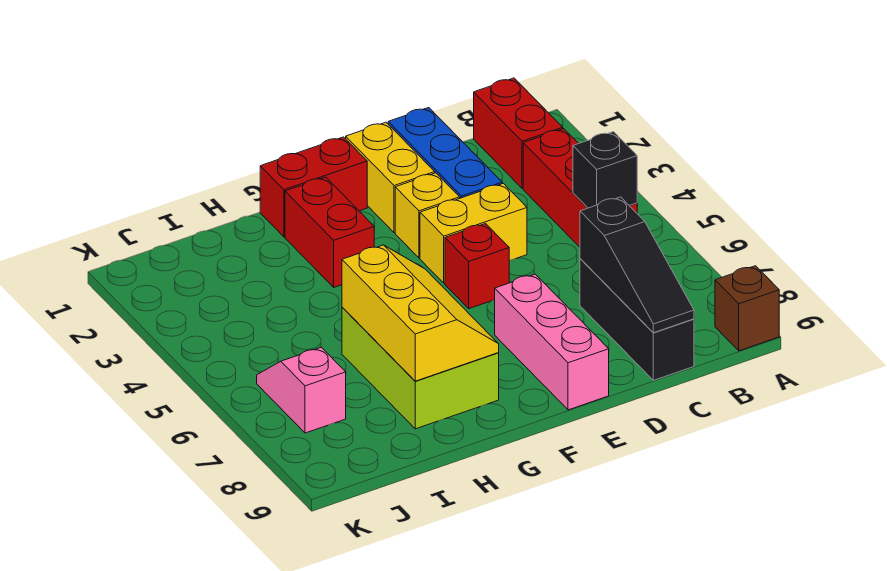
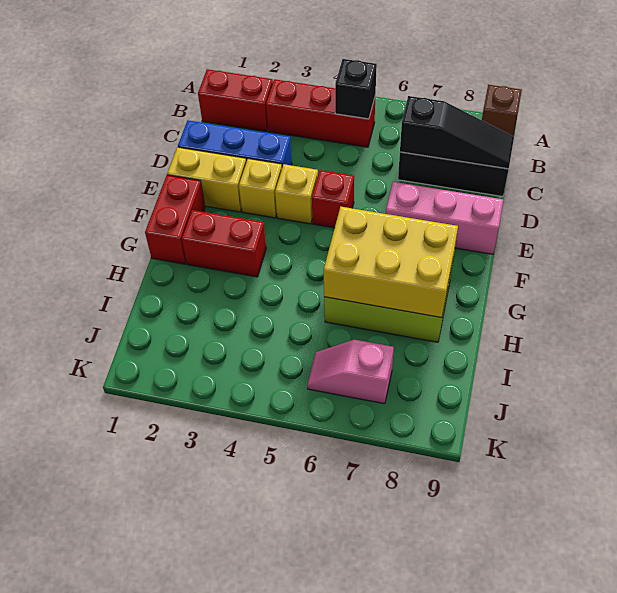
yellow brick D4:E4 level 1 -> yellow brick E4 level 1
yellow slope G6:H8 level 2 top H -> yellow brick G6:H8 level 2

